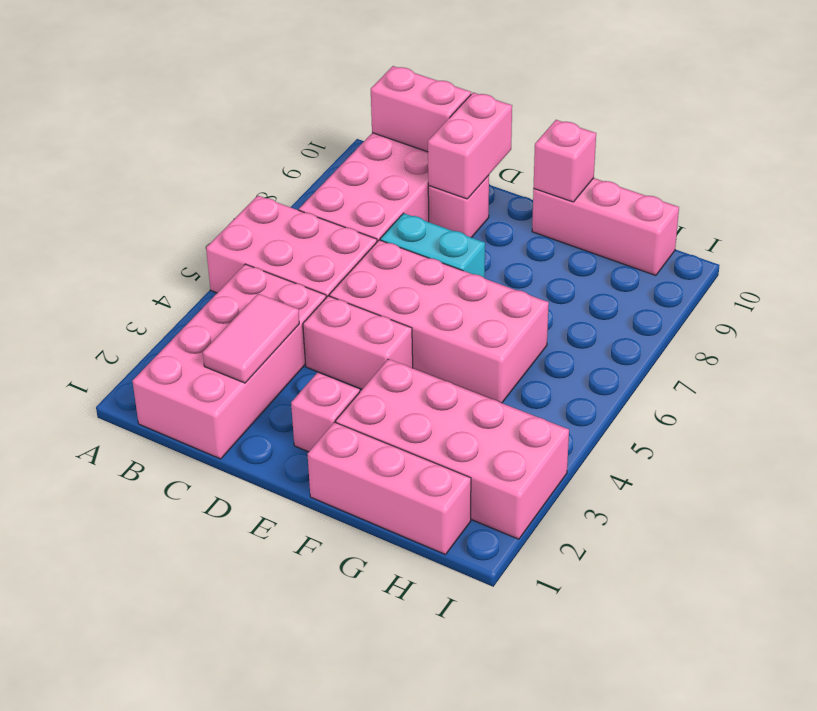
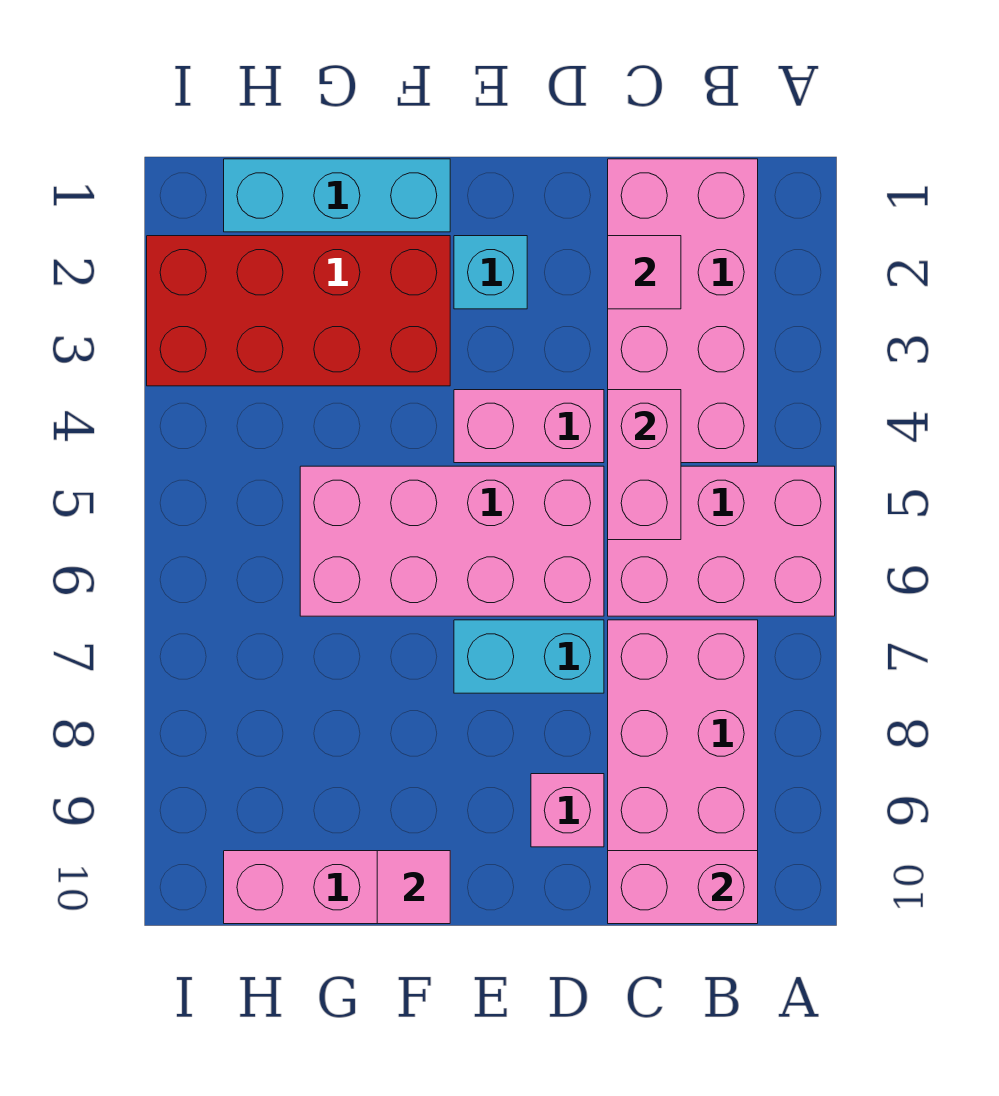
pink tile C2:C3 level 2 -> pink tile C2 level 2
pink brick D9:D10 level 2 -> pink brick C4:C5 level 2
pink brick E2 level 1 -> cyan brick E2 level 1
pink brick F1:H1 level 1 -> cyan brick F1:H1 level 1
pink brick F2:I3 level 1 -> red brick F2:I3 level 1
pink brick F10 level 2 -> pink tile F10 level 2

